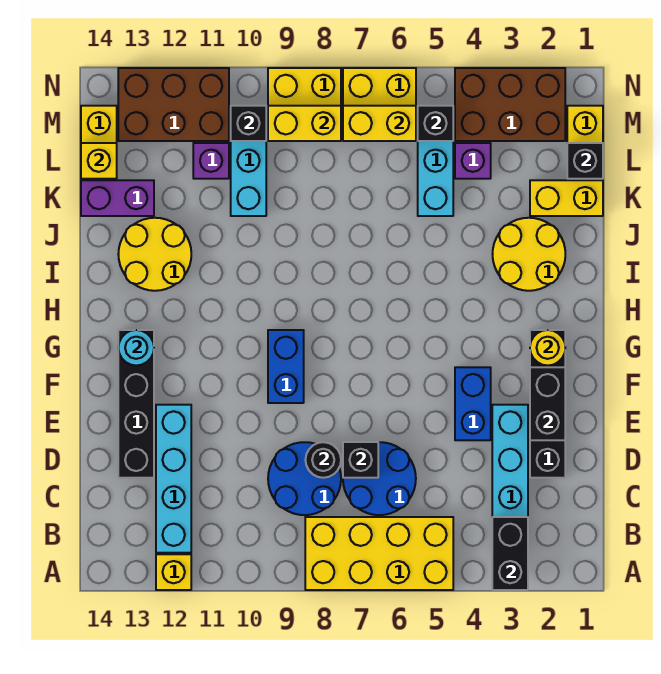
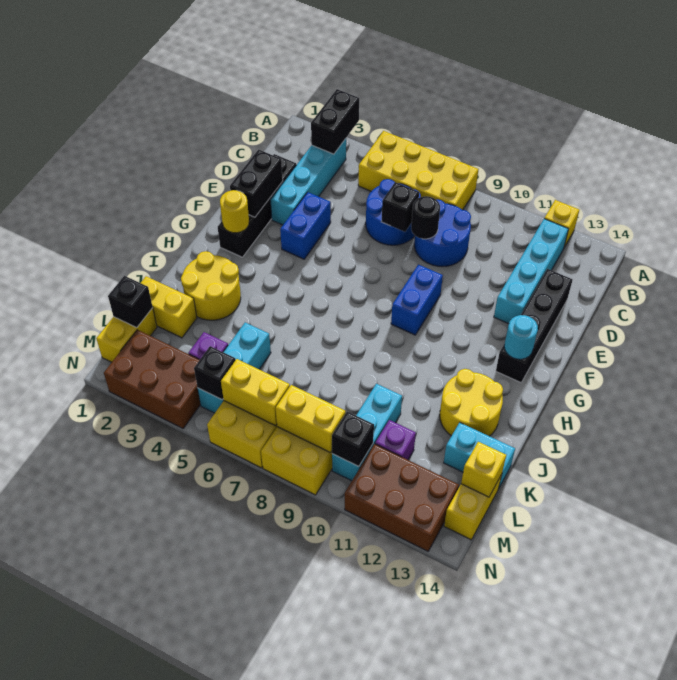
purple brick K13:K14 level 1 -> cyan brick K13:K14 level 1

